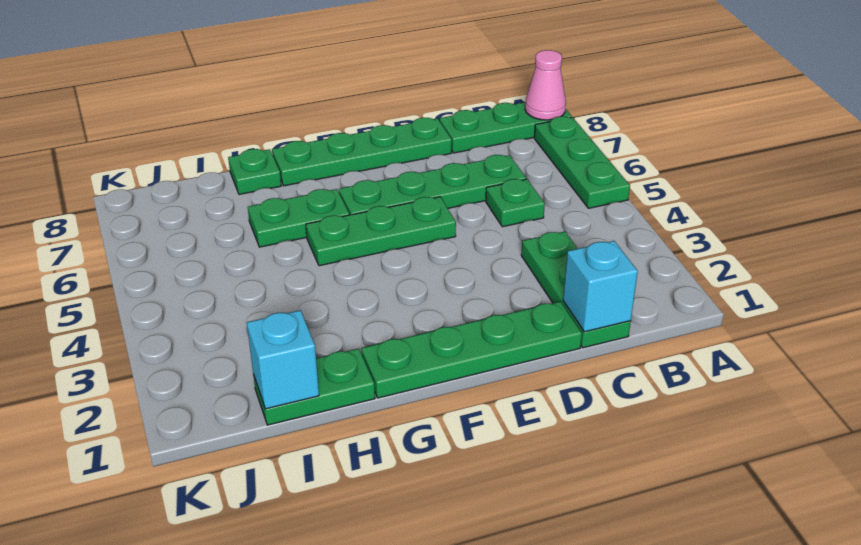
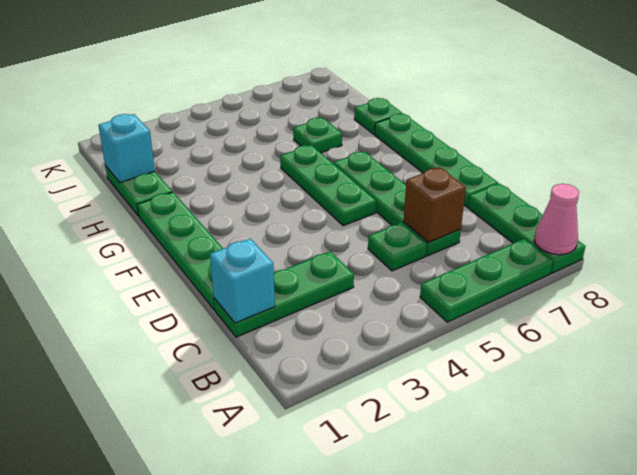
none -> brown brick C6 level 2
green plate G6:H6 level 1 -> green plate H6 level 1

